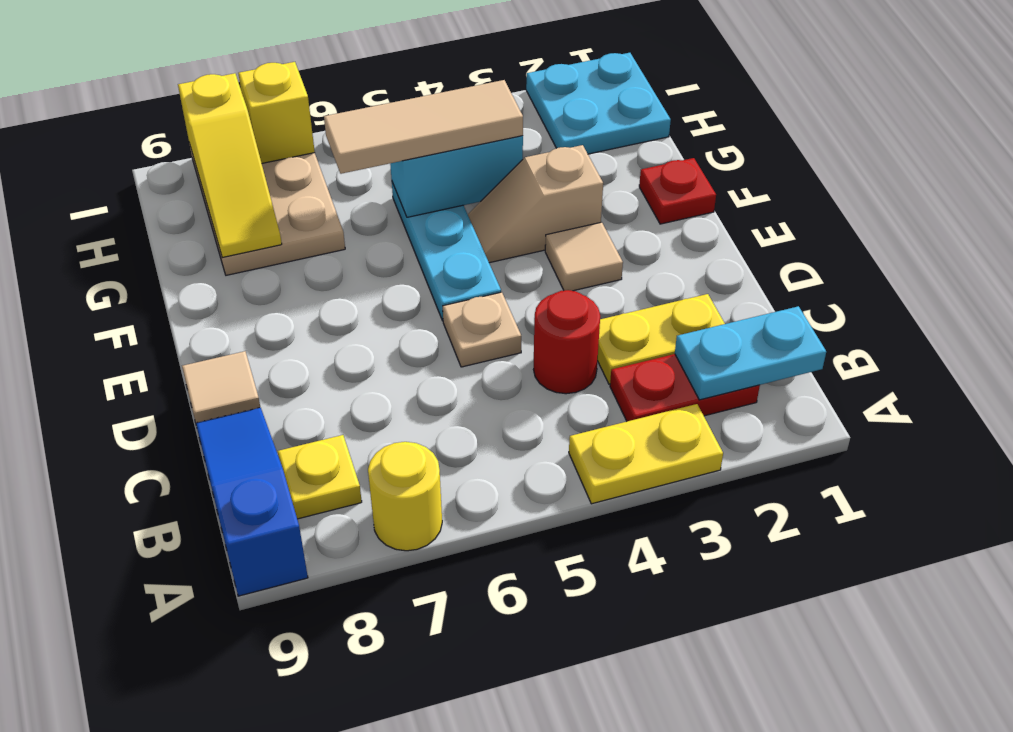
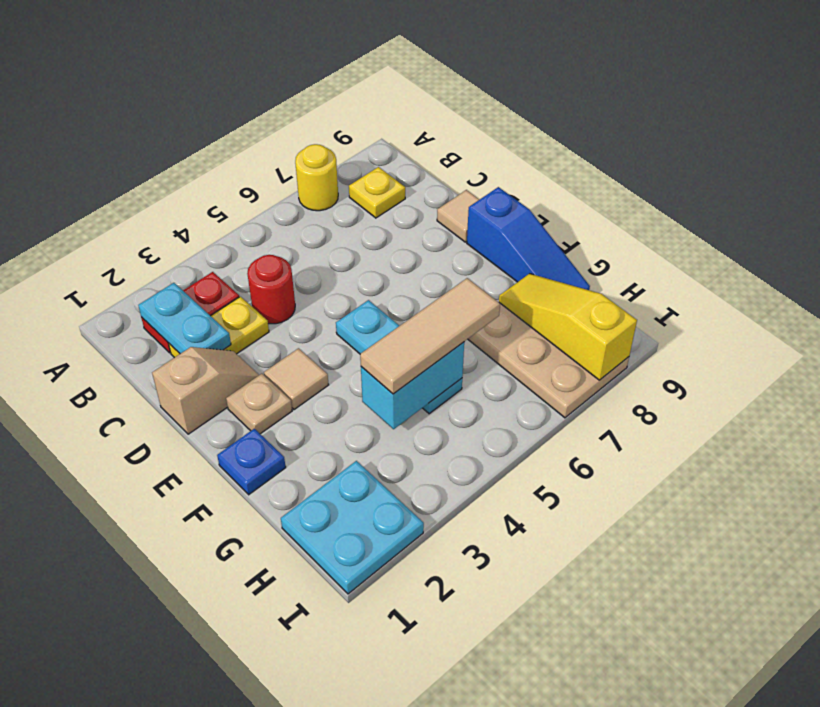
yellow plate A3:A4 level 1 -> none
blue slope A9:C9 level 1 top A -> blue slope E9:G9 level 1 top E
cyan plate B1:B2 level 2 -> cyan plate B2:C2 level 2
tan plate D5 level 1 -> tan plate E2 level 1
red plate F1 level 1 -> blue plate F1 level 1
tan slope F3:F4 level 1 top 3 -> tan slope D1:D2 level 1 top 1
yellow brick I7 level 2 -> none

